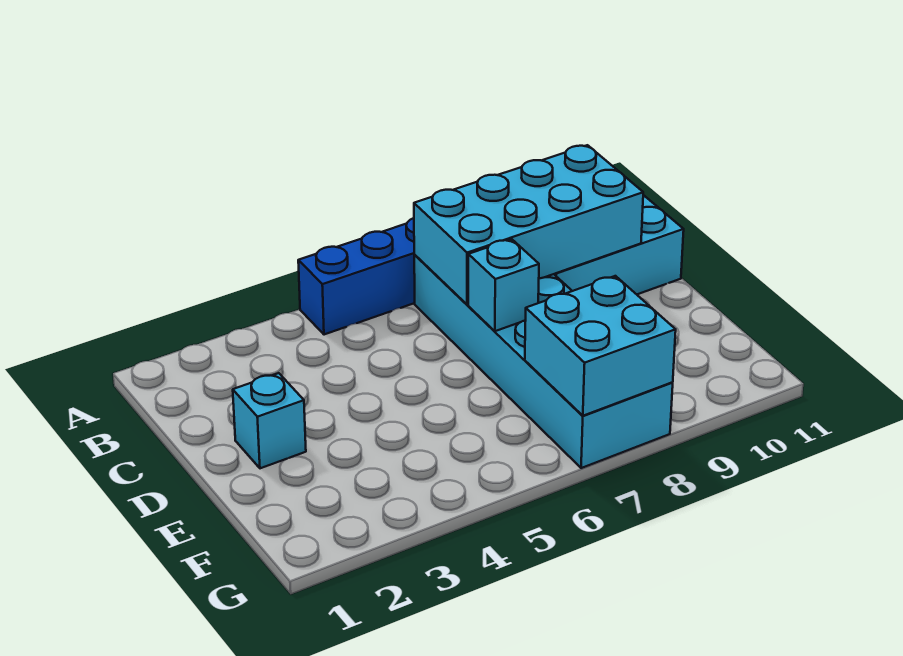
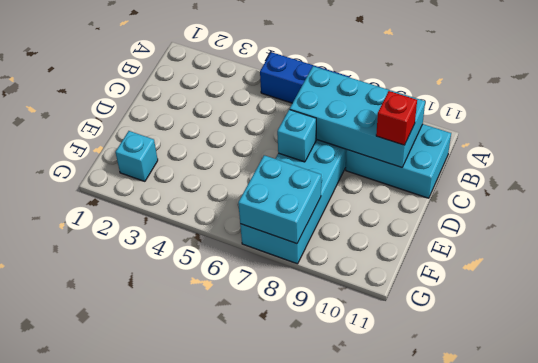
none -> red brick C10 level 3
cyan brick D2 level 1 -> cyan brick F2 level 1

